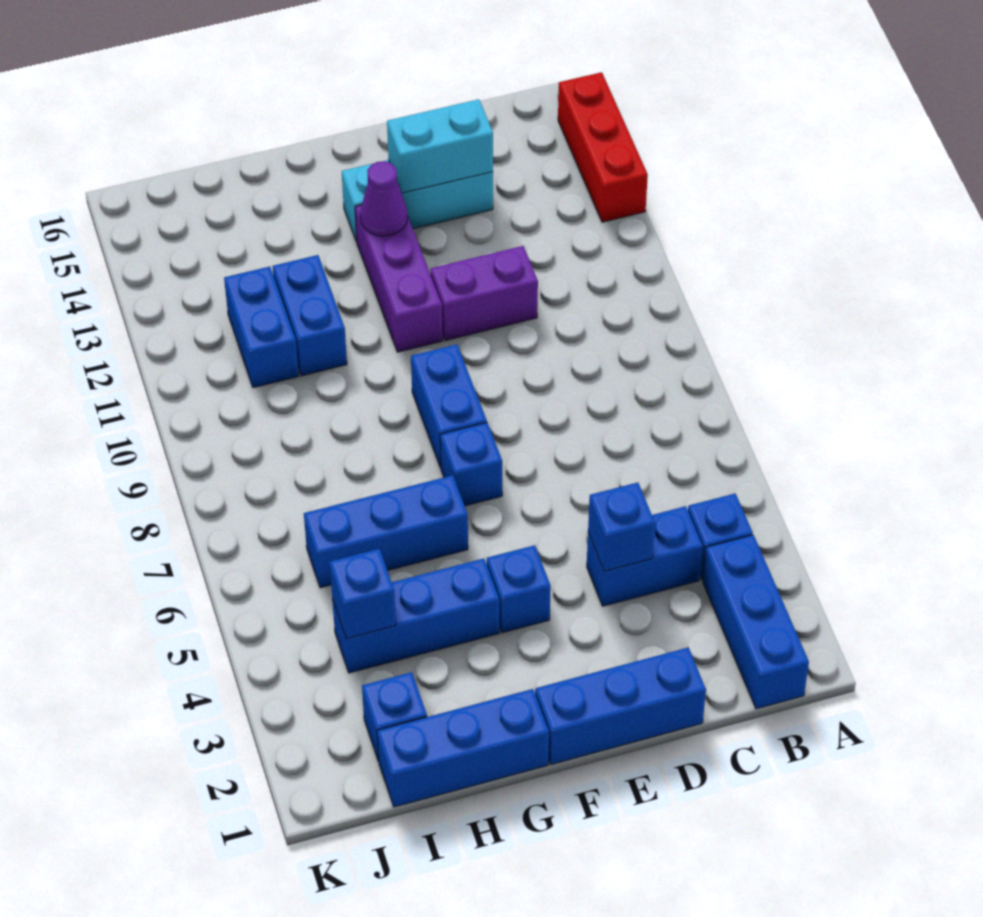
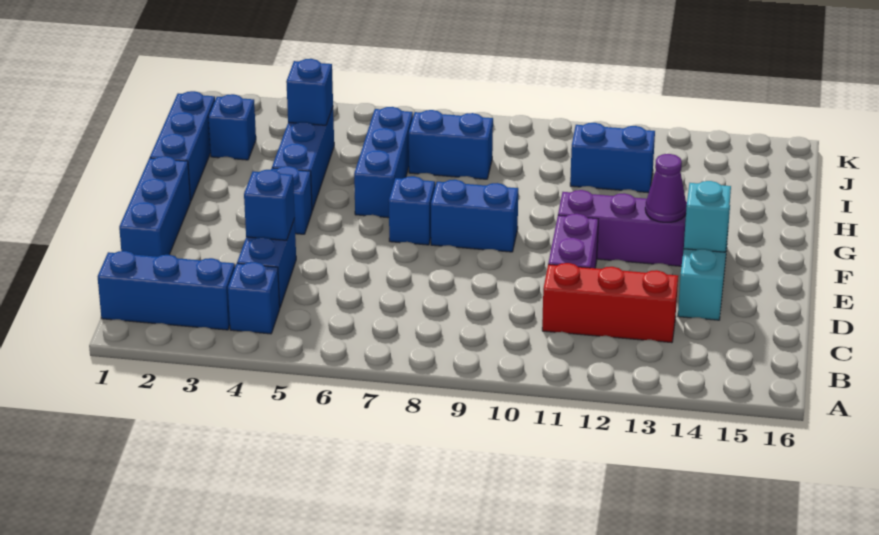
red brick A13:A15 level 1 -> red brick C11:C13 level 1
cyan brick D14:E14 level 2 -> cyan brick E14 level 2
blue brick H11:H12 level 1 -> blue brick I7:I8 level 1

